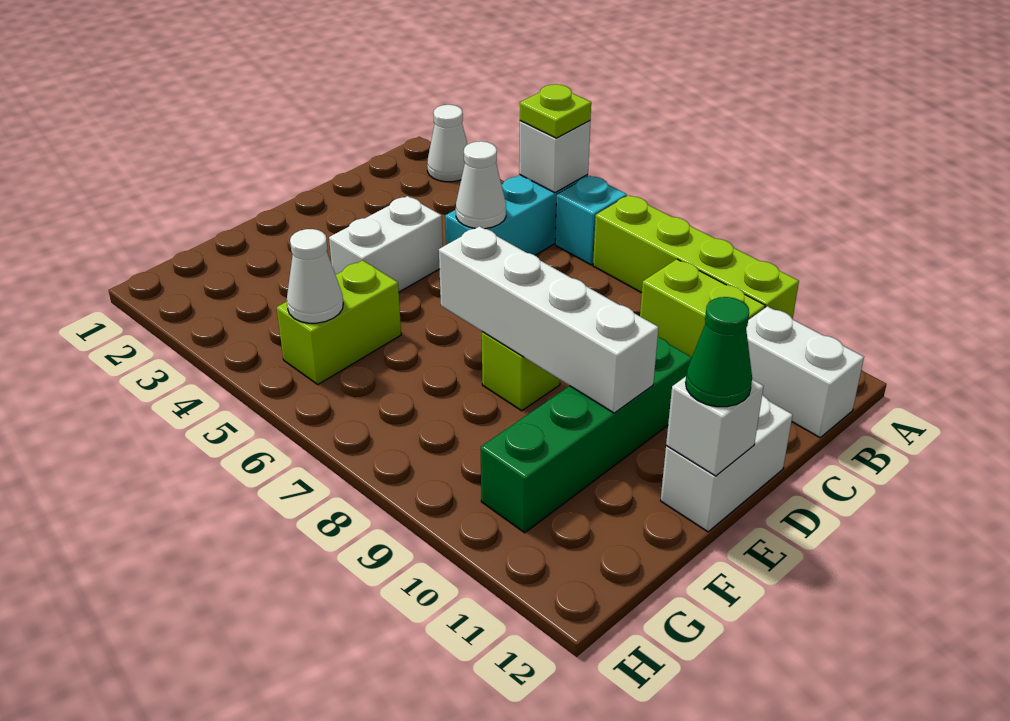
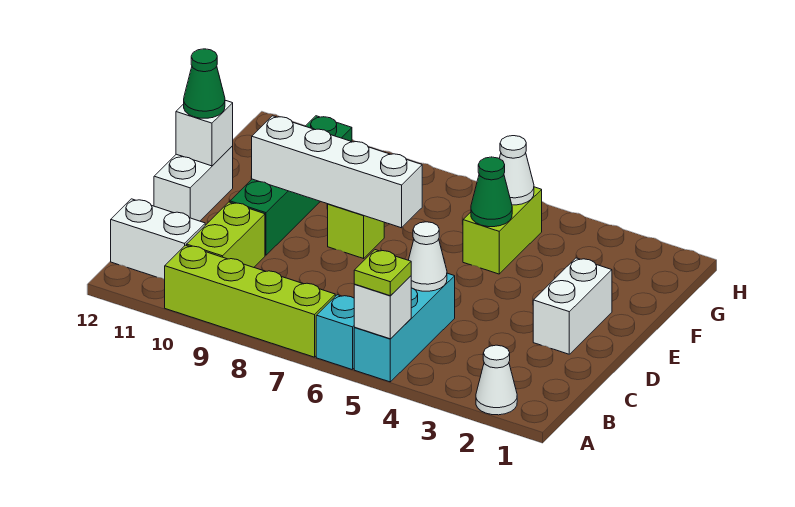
lime brick B9:B10 level 1 -> lime brick B10:C10 level 1
white brick D4:E4 level 1 -> white brick D2:E2 level 1
none -> green cone F5 level 2

